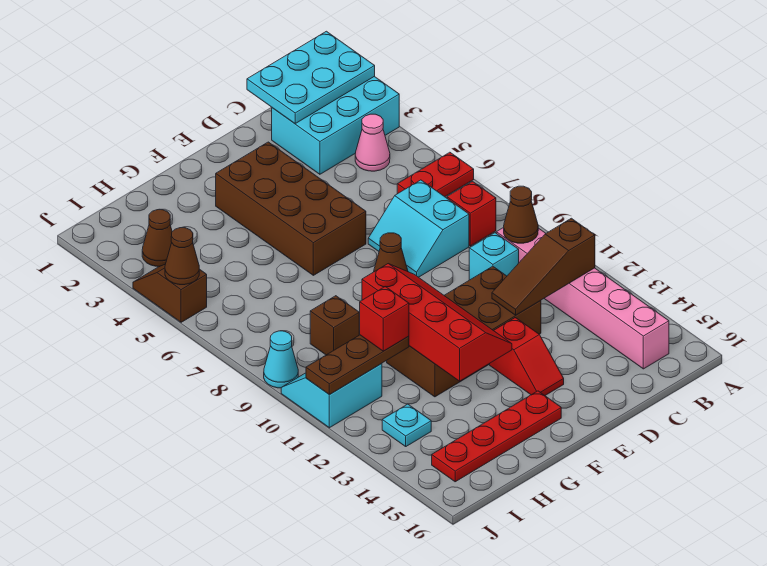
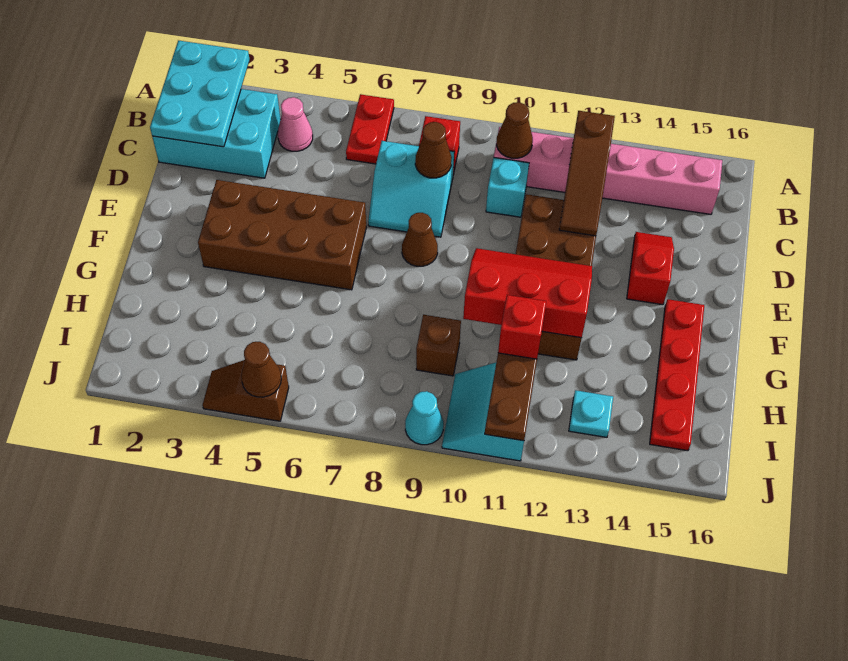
cyan brick A2:C3 level 1 -> cyan brick B1:C3 level 1
red slope E13:E14 level 1 top 13 -> red slope D14:E14 level 1 top E
red slope F10:G13 level 2 top G -> red slope F10:G12 level 2 top G
brown cone I3 level 1 -> brown cone C8 level 2

